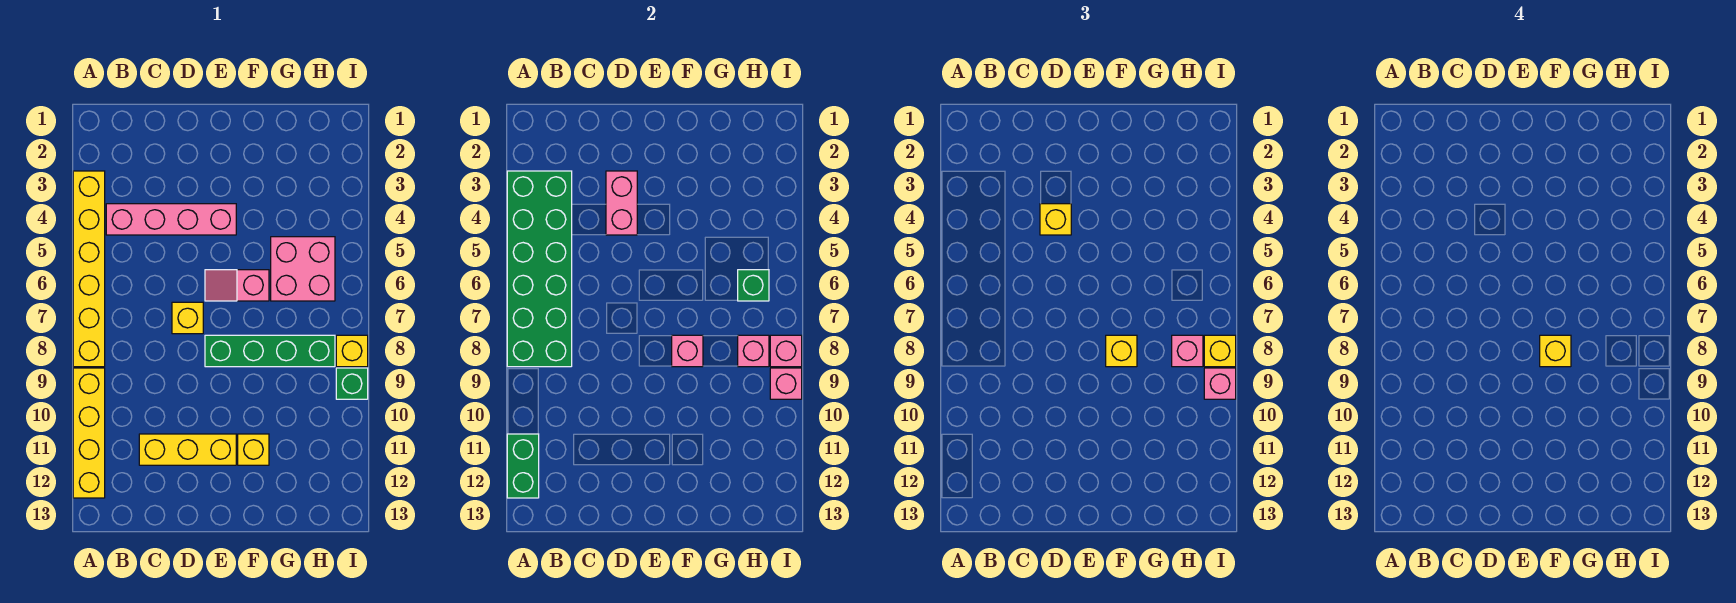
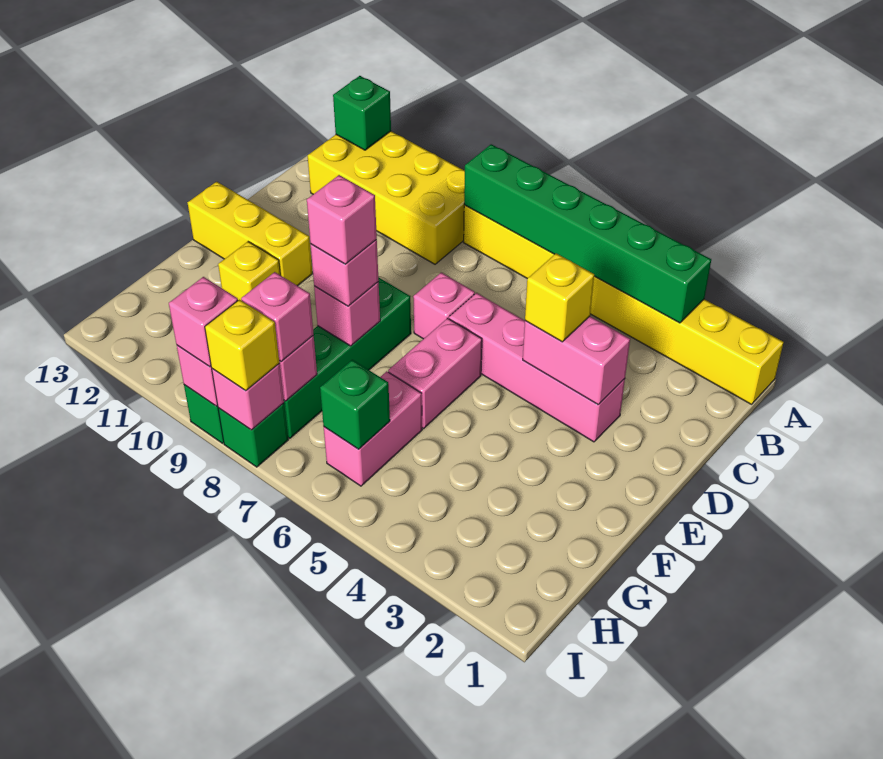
yellow brick A3:A8 level 1 -> yellow brick A1:A8 level 1
green brick A3:B8 level 2 -> green brick A3:A8 level 2
yellow brick A9:A12 level 1 -> yellow brick A9:B12 level 1
green brick A11:A12 level 2 -> green brick A12 level 2
pink brick B4:E4 level 1 -> pink brick D3:D6 level 1
yellow brick C11:E11 level 1 -> yellow brick E11:E13 level 1
yellow brick D7 level 1 -> pink brick D7 level 1
pink slope E6:F6 level 1 top F -> pink brick E6:F6 level 1
yellow brick F8 level 3 -> pink brick F8 level 3
yellow brick F8 level 4 -> pink brick F8 level 4
pink brick G5:H6 level 1 -> pink brick G6:H6 level 1
yellow brick I8 level 1 -> green brick I8 level 1

